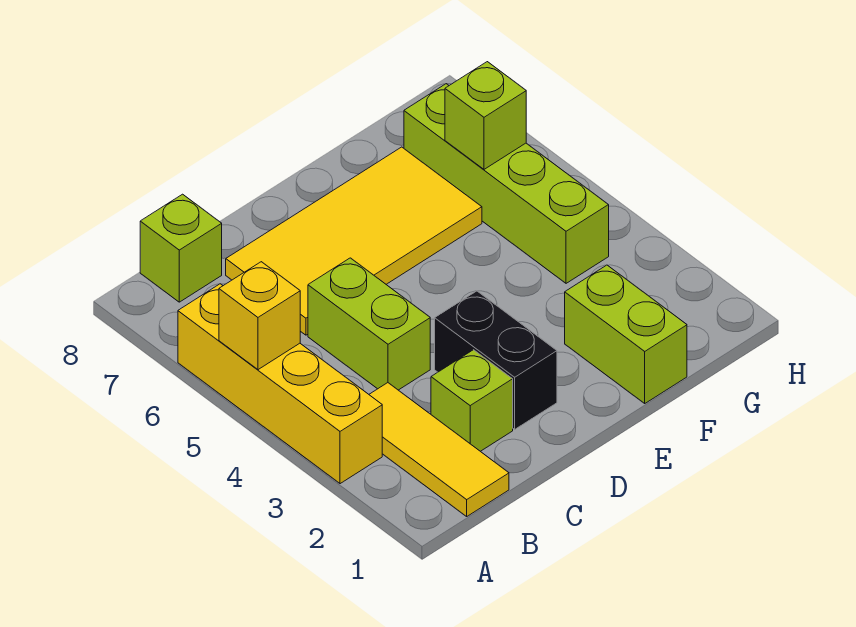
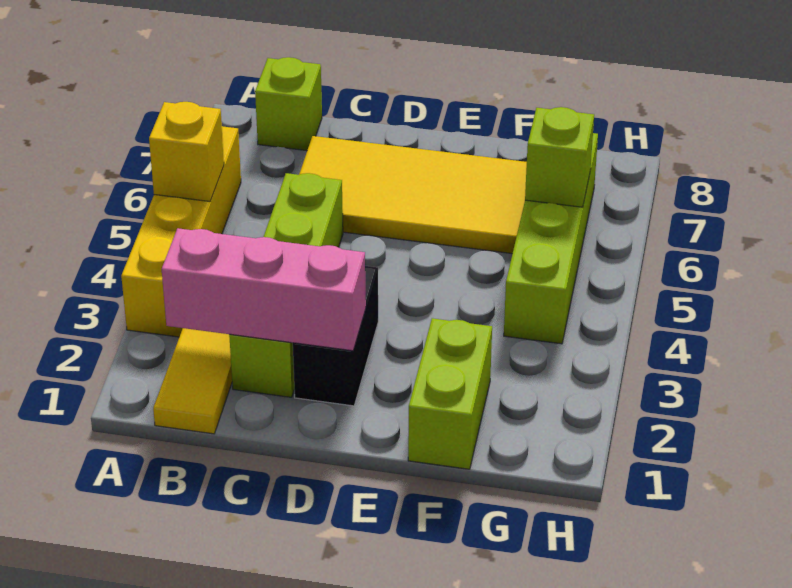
none -> pink brick B2:D2 level 2

